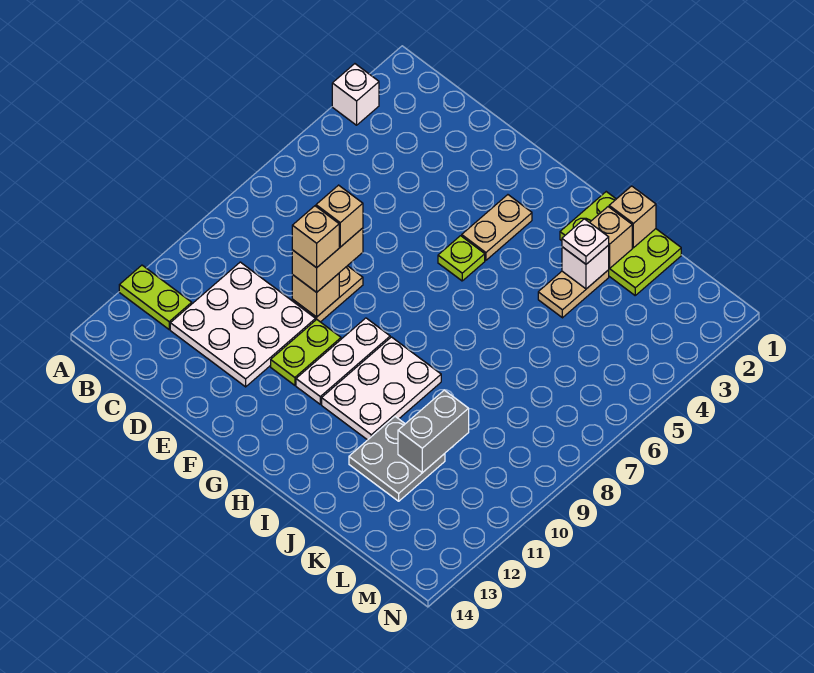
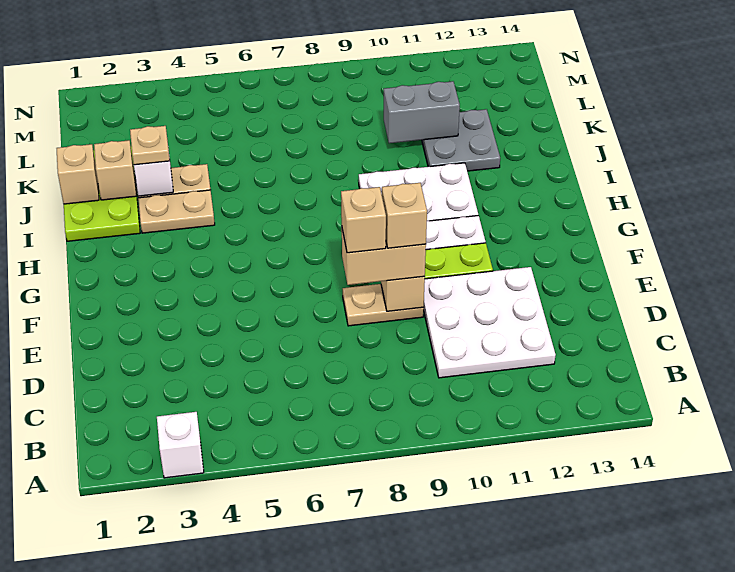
lime plate A12:B12 level 1 -> none
tan plate G3:G4 level 1 -> tan plate I3:I4 level 1
lime plate G5 level 1 -> none
white plate J3 level 3 -> tan plate J3 level 3

